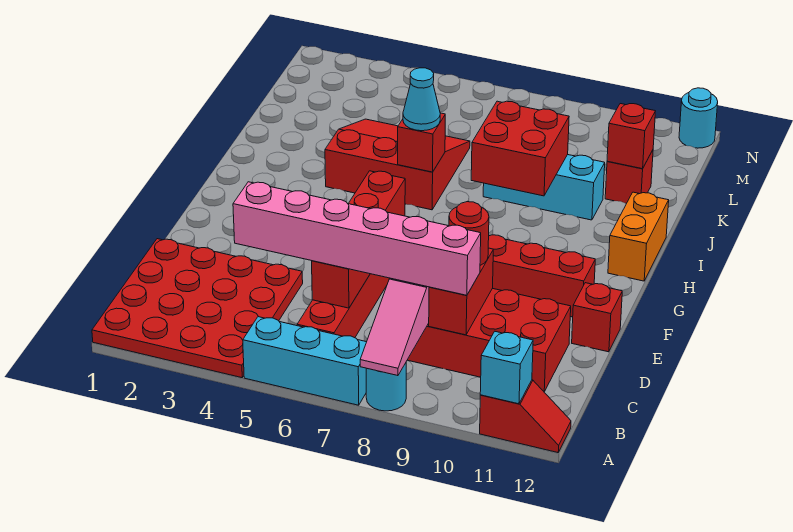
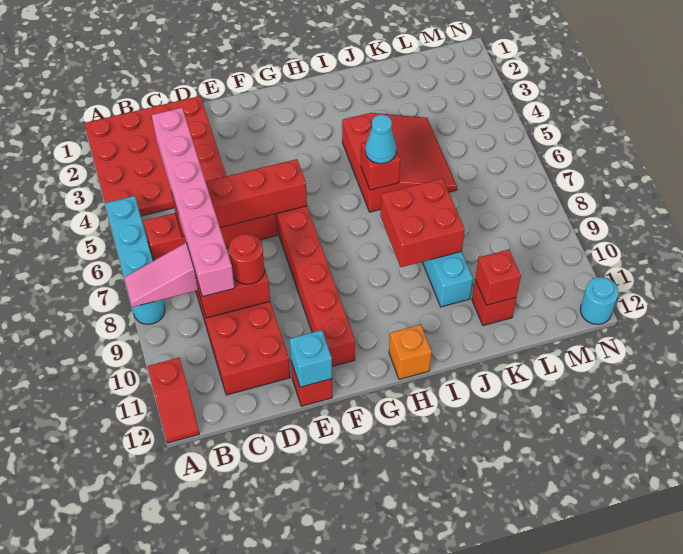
cyan brick A11 level 2 -> cyan brick E12 level 2
orange brick H12:I12 level 1 -> orange brick H12 level 1

